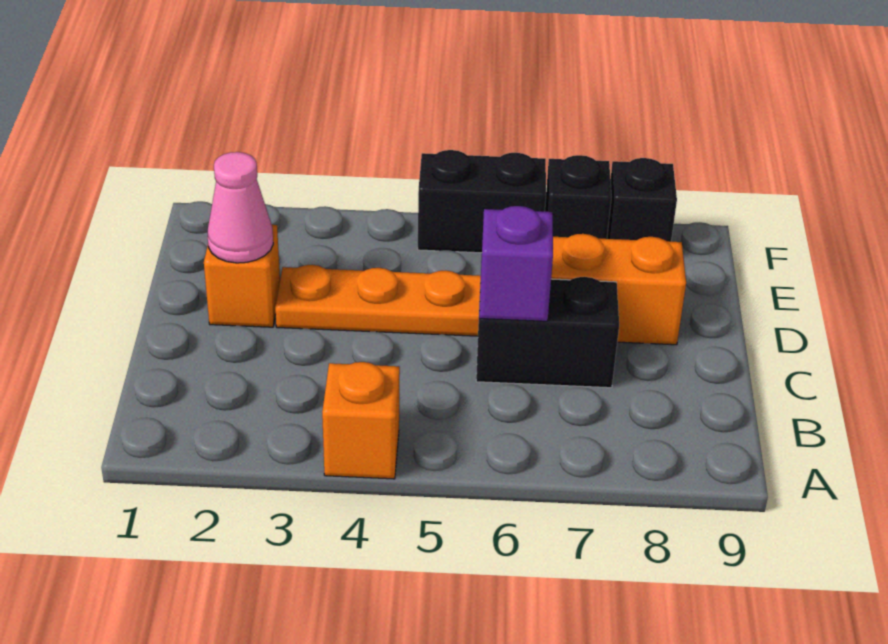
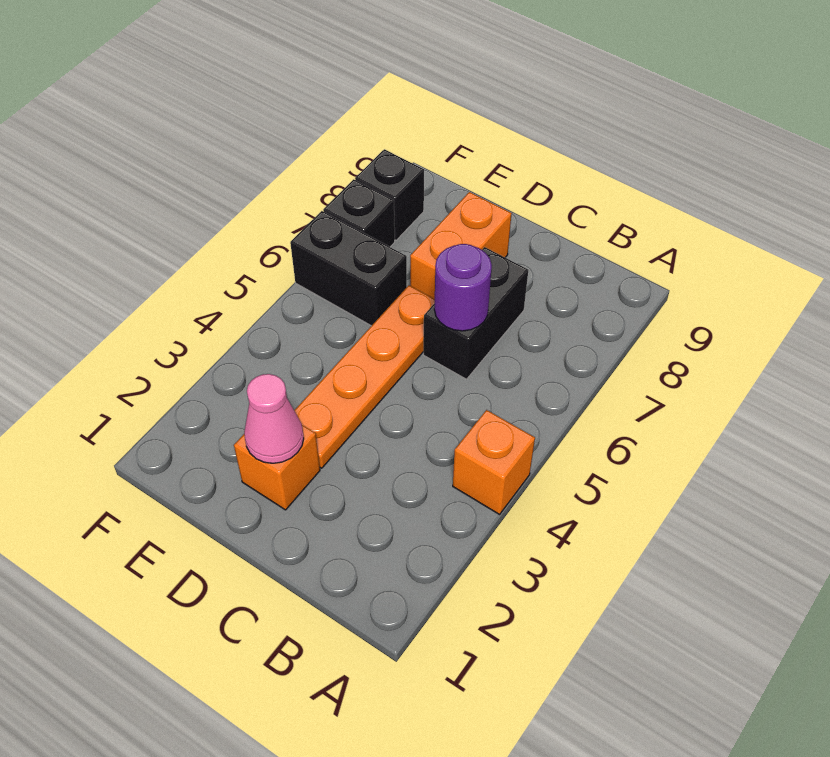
purple brick C6 level 2 -> purple round brick C6 level 2
black brick F5:F6 level 1 -> black brick E6:F6 level 1

